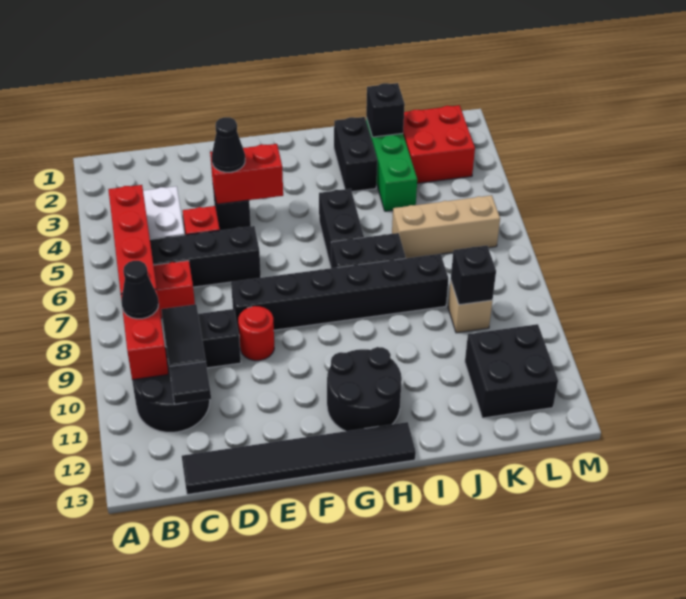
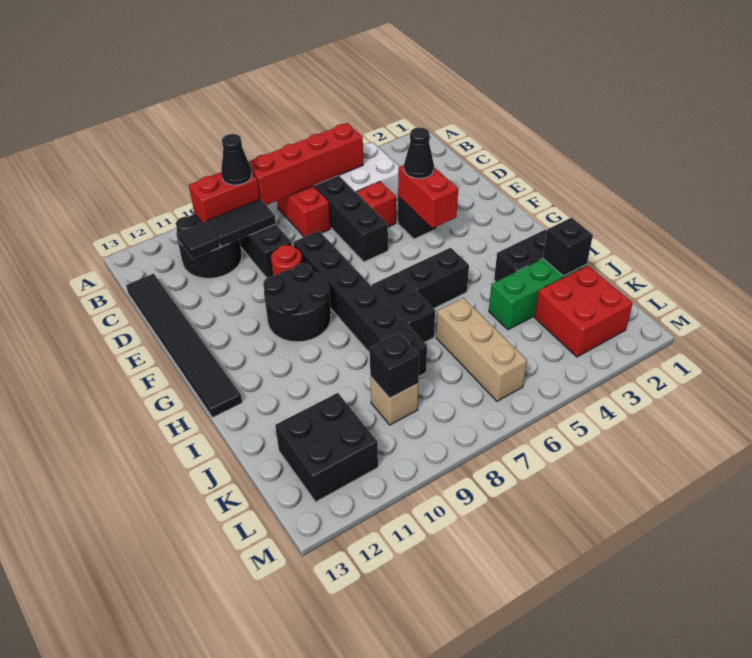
black round brick G11:H12 level 1 -> black round brick F9:G10 level 1

